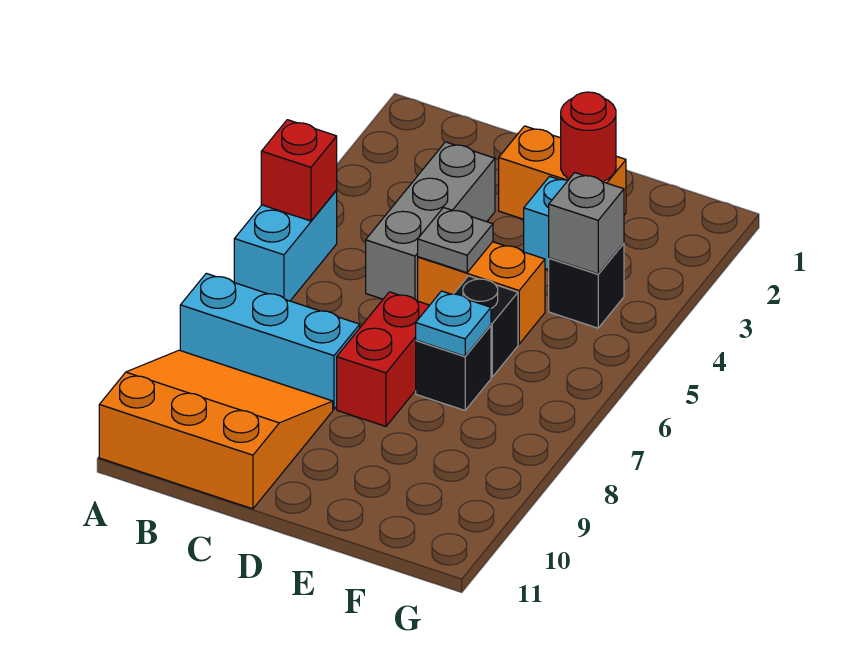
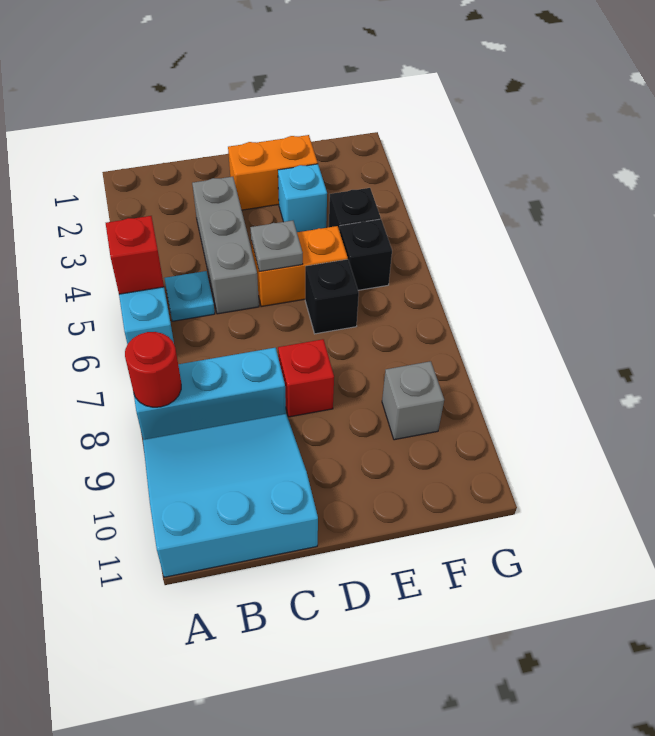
orange slope A9:C11 level 1 top 11 -> cyan slope A9:C11 level 1 top 11
red brick D7:D8 level 1 -> red brick D8 level 1
red round brick E2 level 2 -> red round brick A8 level 2
black brick E7 level 1 -> black brick F5 level 1
cyan plate E7 level 2 -> cyan plate B5 level 1
grey brick F4 level 2 -> grey brick F9 level 1

